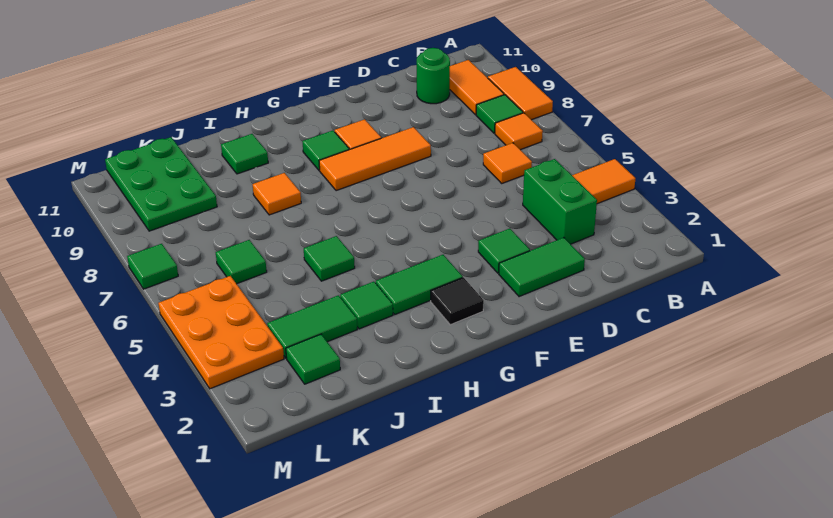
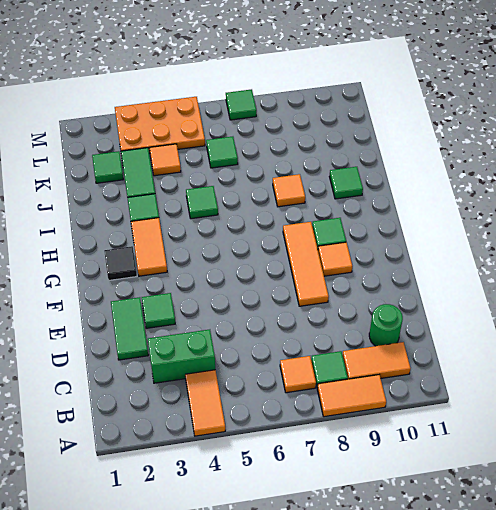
orange tile C6 level 1 -> orange tile K4 level 1
green tile G3:H3 level 1 -> orange tile G3:H3 level 1
green plate K9:L11 level 1 -> none

